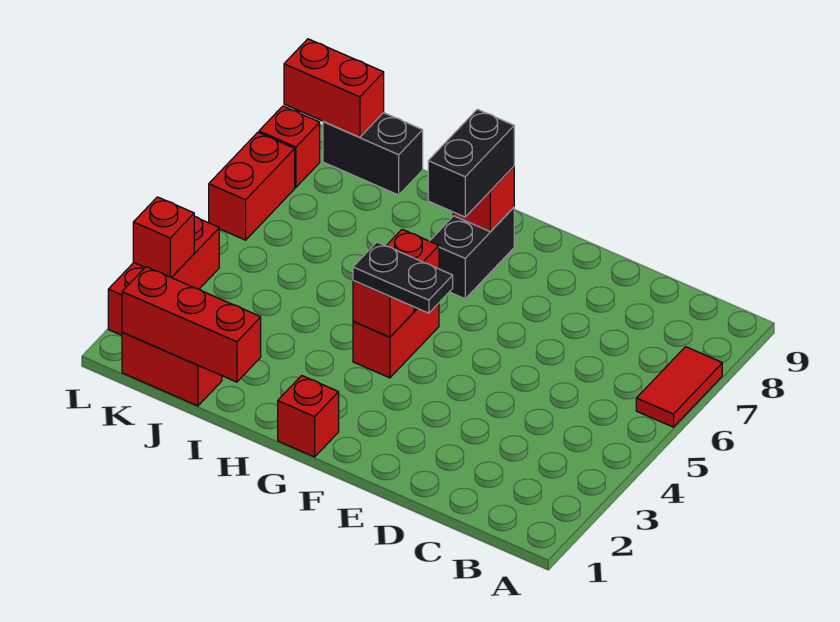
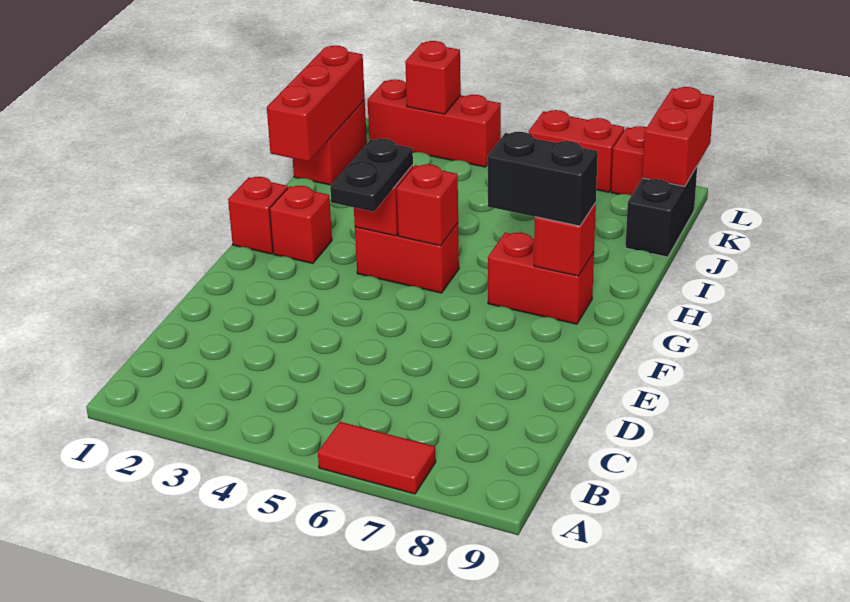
none -> red brick G2 level 1
black brick G7:G8 level 1 -> red brick G7:G8 level 1

